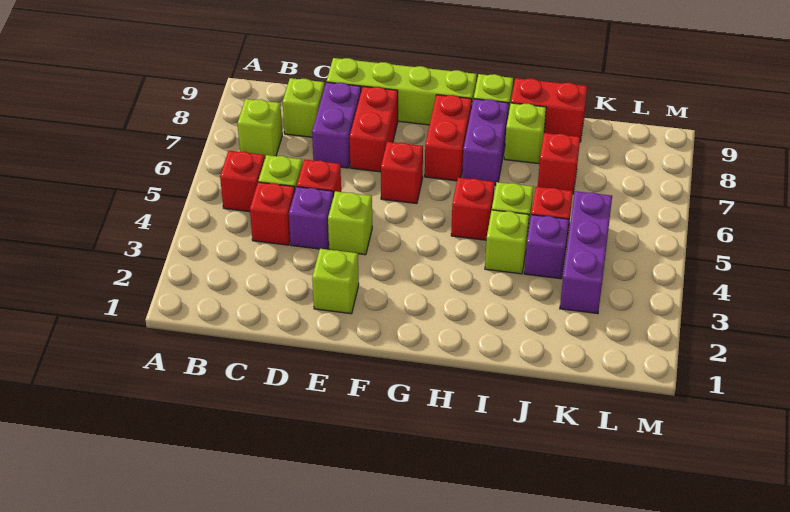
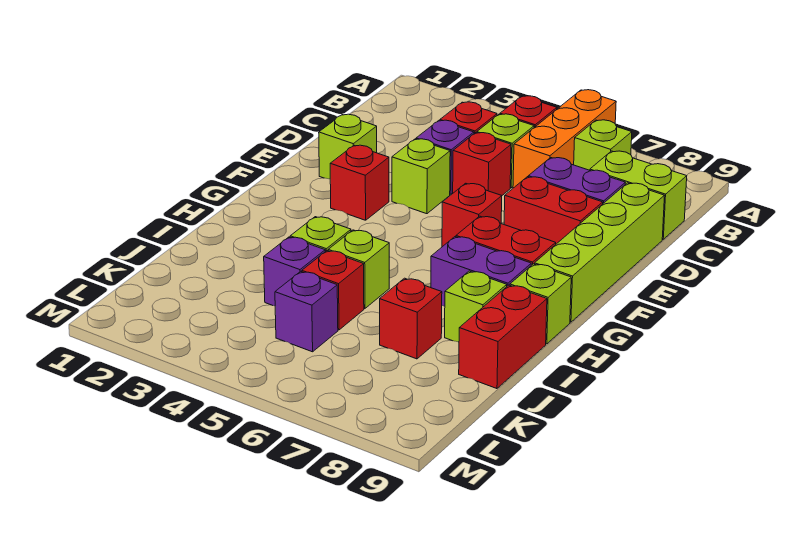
none -> orange brick A6:C6 level 1
lime brick C8 level 1 -> lime brick C8:C9 level 1
red brick H5 level 1 -> red brick F3 level 1
purple brick K3:K5 level 1 -> purple brick K5 level 1

